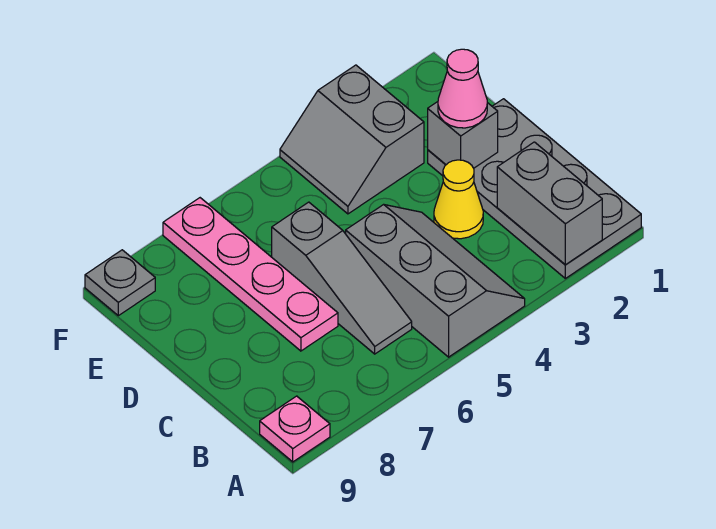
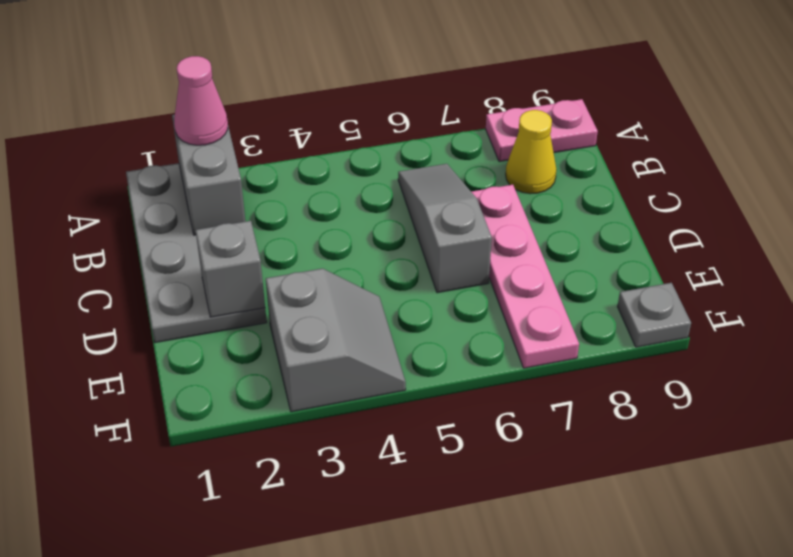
grey slope A4:C5 level 1 top 5 -> none
pink plate A9 level 1 -> pink plate A8:A9 level 1
yellow cone C3 level 1 -> yellow cone B8 level 1
pink cone D2 level 3 -> pink cone A2 level 3

